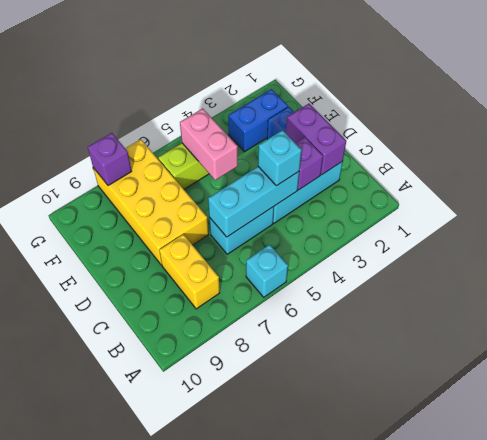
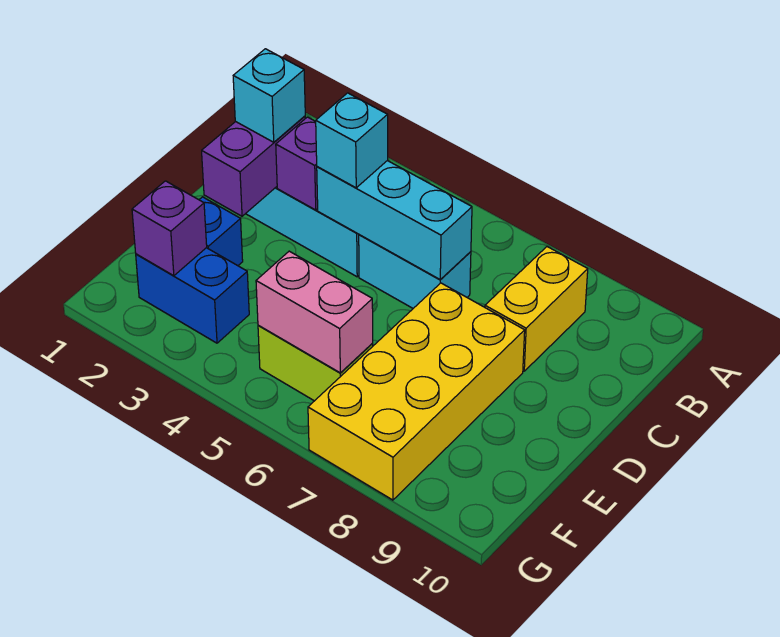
cyan brick A6 level 1 -> cyan brick C2 level 3
pink brick E5:F5 level 2 -> pink brick F5:F6 level 2
purple brick G8 level 2 -> purple brick F2 level 2

